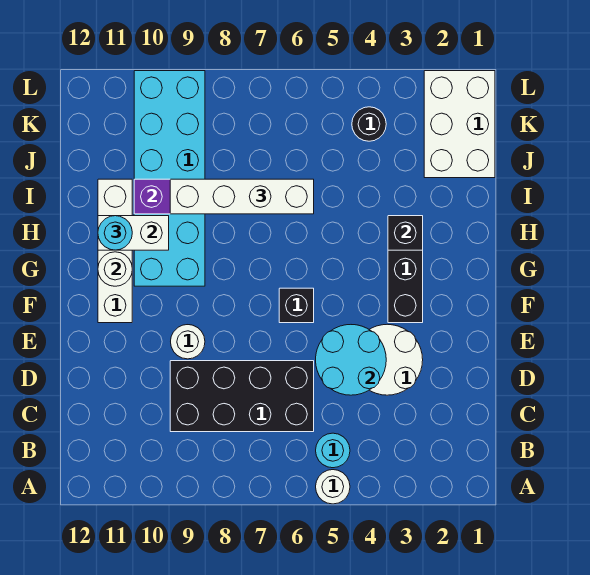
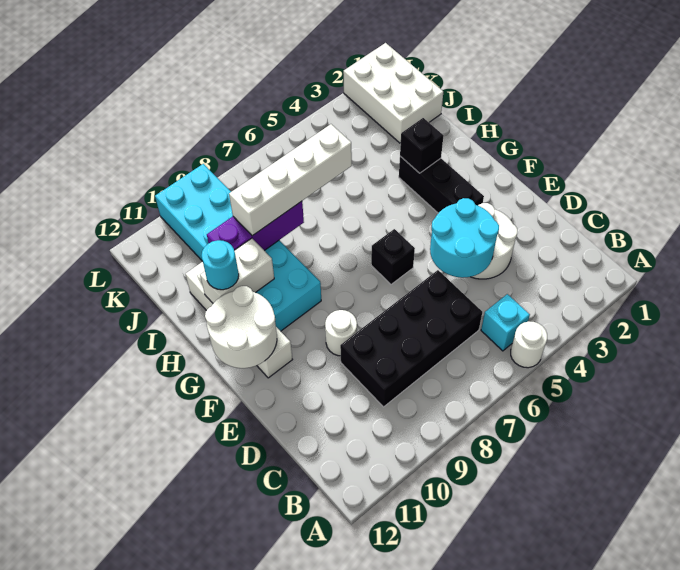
cyan round brick B5 level 1 -> cyan brick B5 level 1
white round brick G11 level 2 -> white round brick F11:G12 level 2
black round brick K4 level 1 -> none

